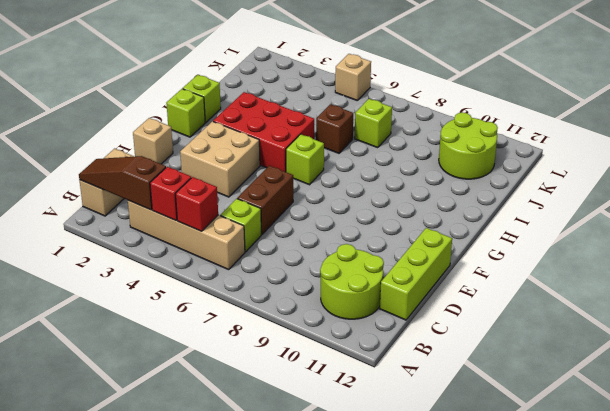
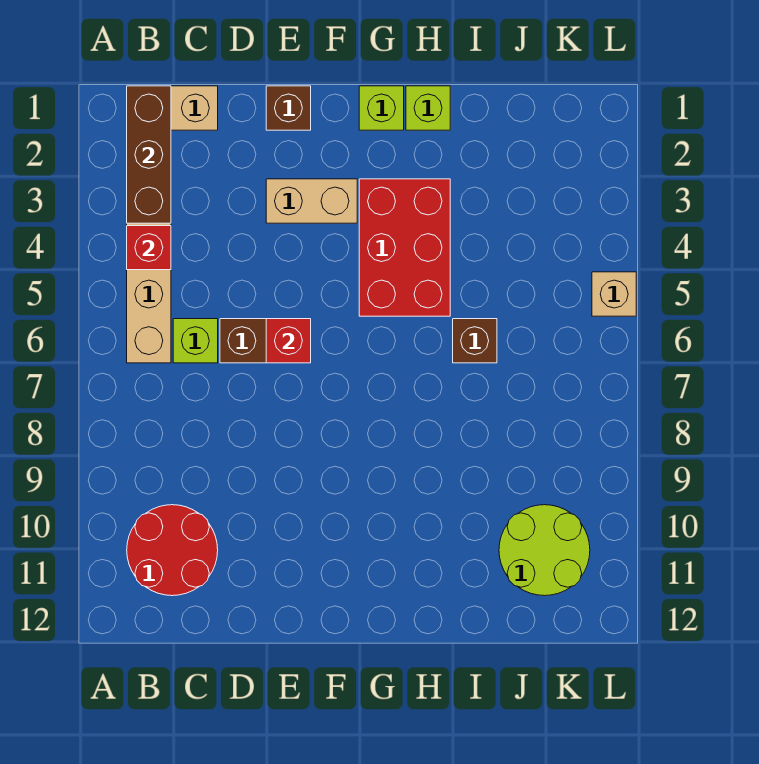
brown slope B1:B3 level 2 top 3 -> brown brick B1:B3 level 2
red brick B5 level 2 -> red brick E6 level 2
lime round brick B10:C11 level 1 -> red round brick B10:C11 level 1
lime brick C12:E12 level 1 -> none
tan brick E1 level 1 -> brown brick E1 level 1
tan brick E3:F4 level 1 -> tan brick E3:F3 level 1
lime brick G6 level 1 -> none
lime brick J7 level 1 -> none

